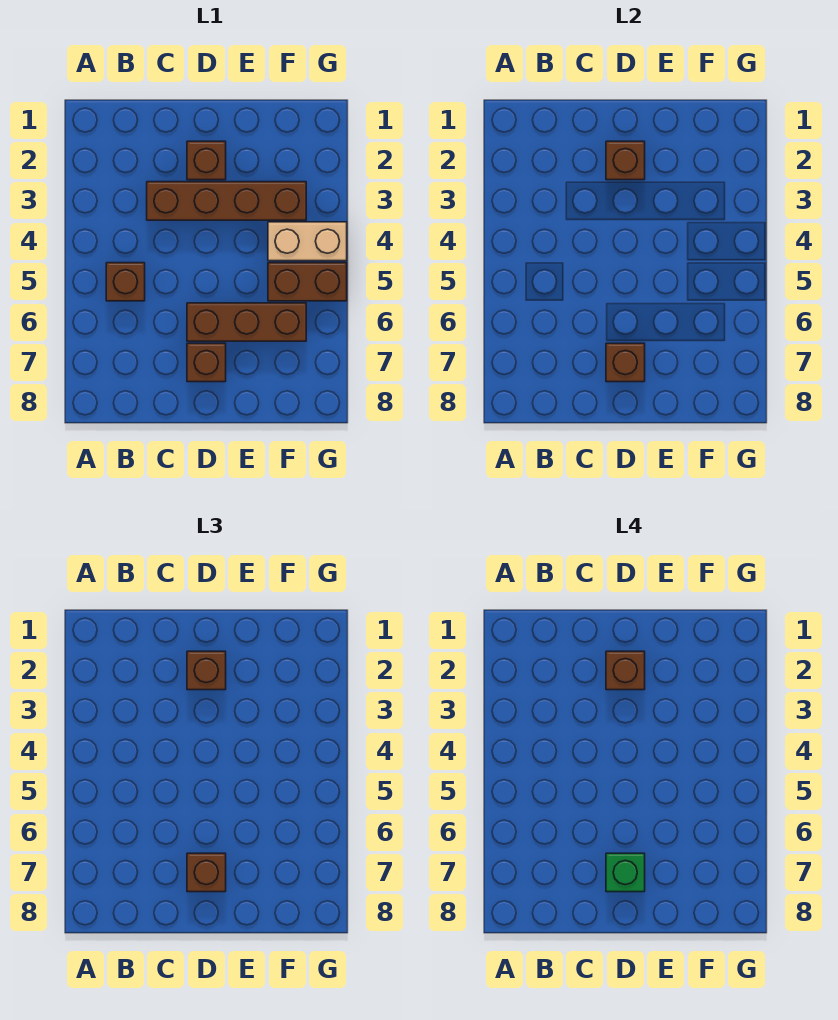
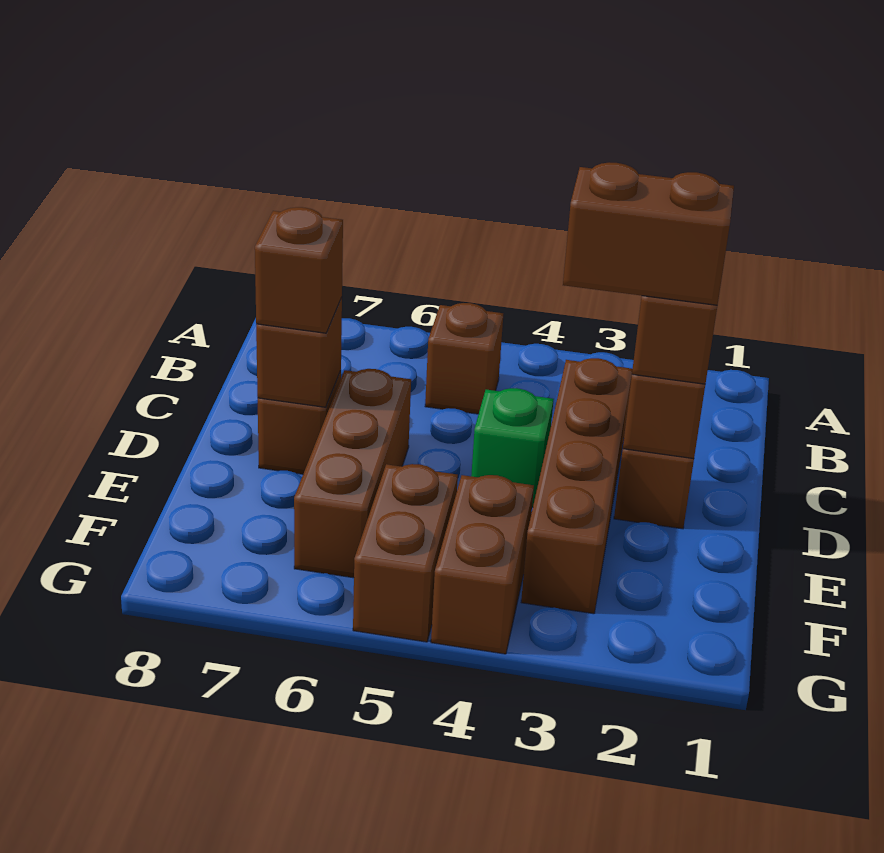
brown brick D2 level 4 -> brown brick D2:D3 level 4
green brick D7 level 4 -> green brick D4 level 1
tan brick F4:G4 level 1 -> brown brick F4:G4 level 1

